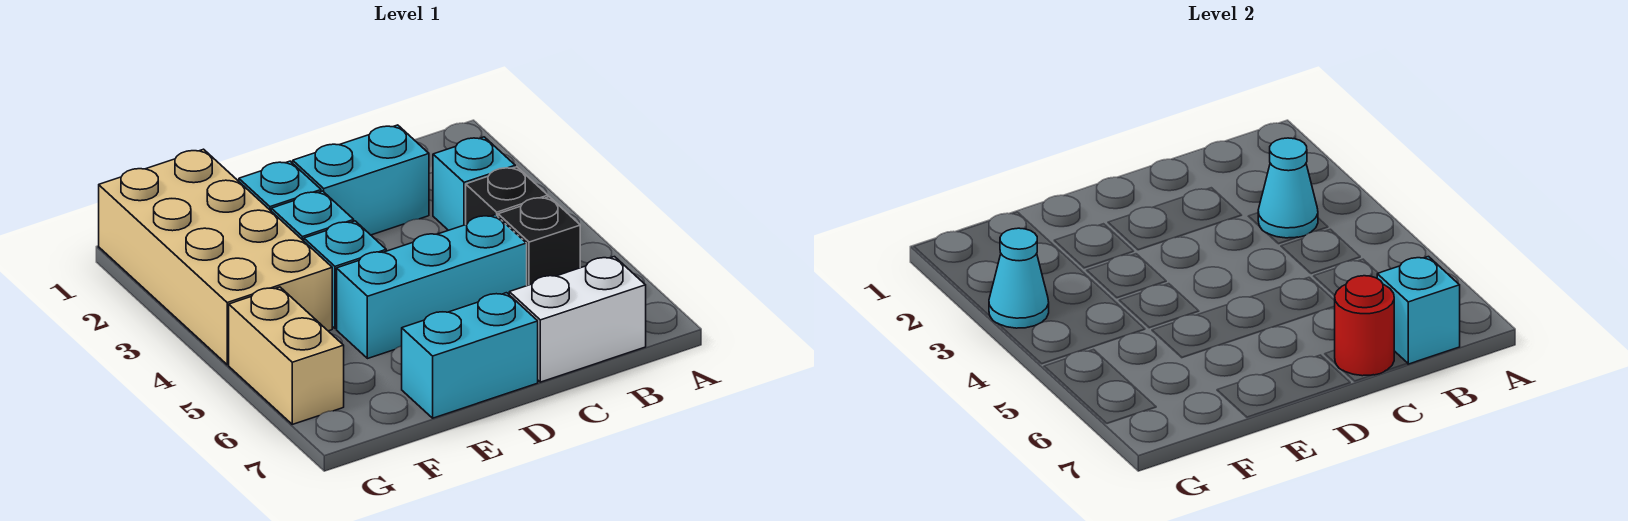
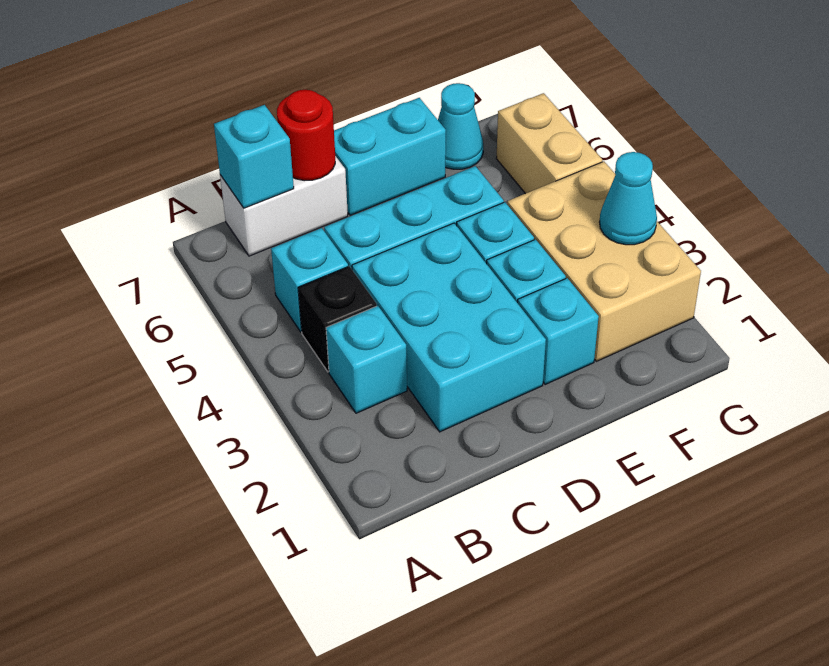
cyan cone B3 level 2 -> cyan cone F7 level 1
black brick B5 level 1 -> cyan brick B5 level 1
cyan brick C2:D2 level 1 -> cyan brick C2:D4 level 1
tan brick F1:G4 level 1 -> tan brick F2:G4 level 1

